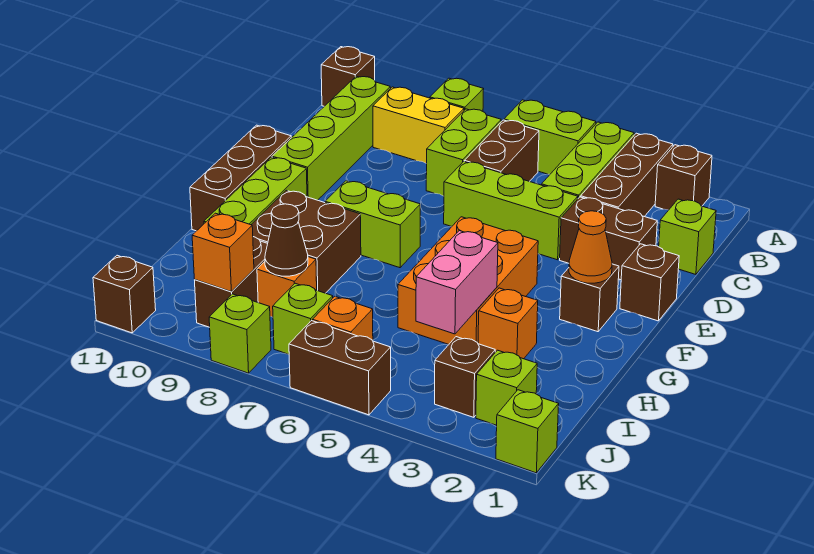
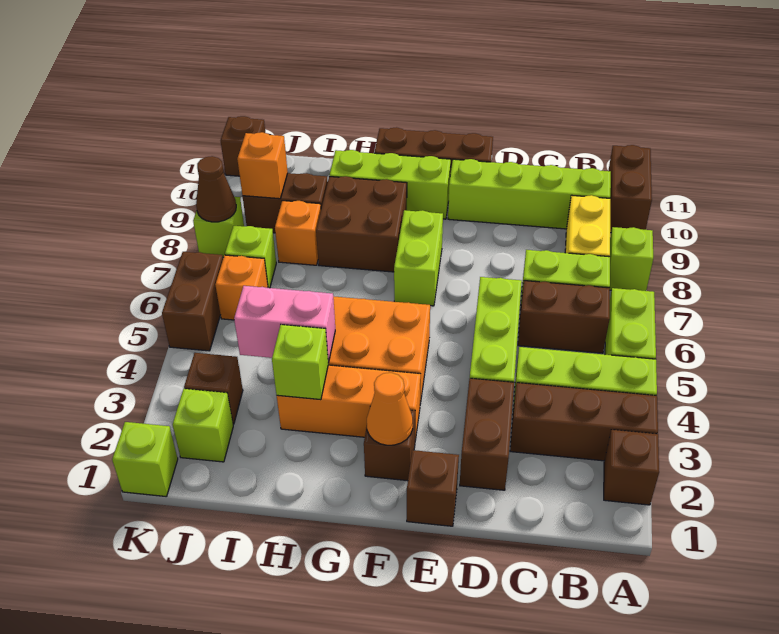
brown brick A11 level 1 -> brown brick A10:A11 level 1
lime brick C1 level 1 -> lime brick H3 level 2
orange brick H3 level 1 -> orange brick F3:H3 level 1
brown cone I8 level 2 -> brown cone K8 level 2

